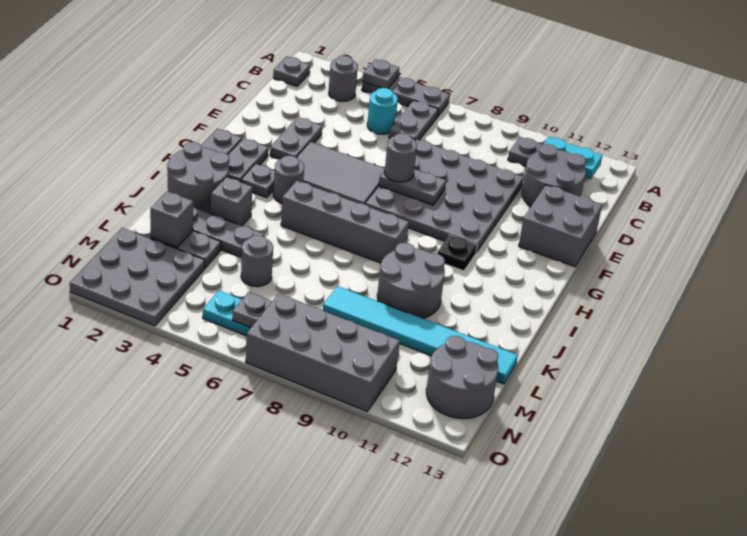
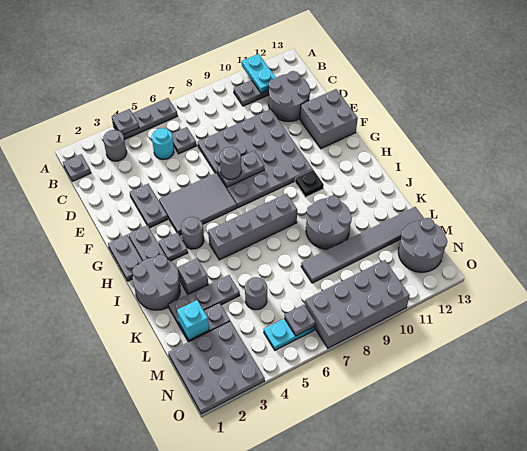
grey plate B6:C6 level 1 -> grey plate C6 level 1
cyan plate B11:B12 level 2 -> cyan plate A11:B11 level 2
grey brick L2 level 2 -> cyan brick L2 level 2
cyan tile L8:L13 level 1 -> grey tile L8:L13 level 1

